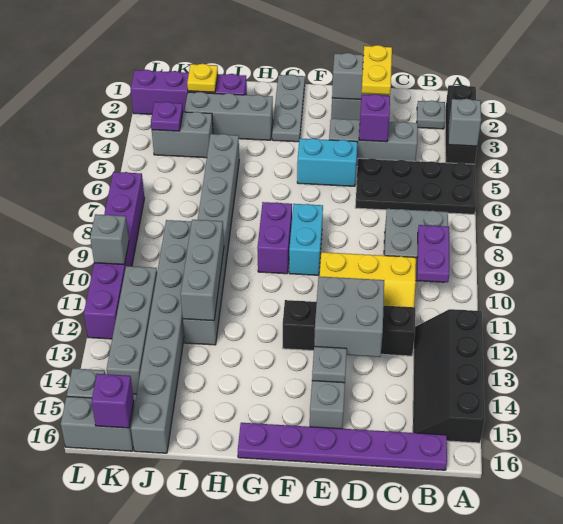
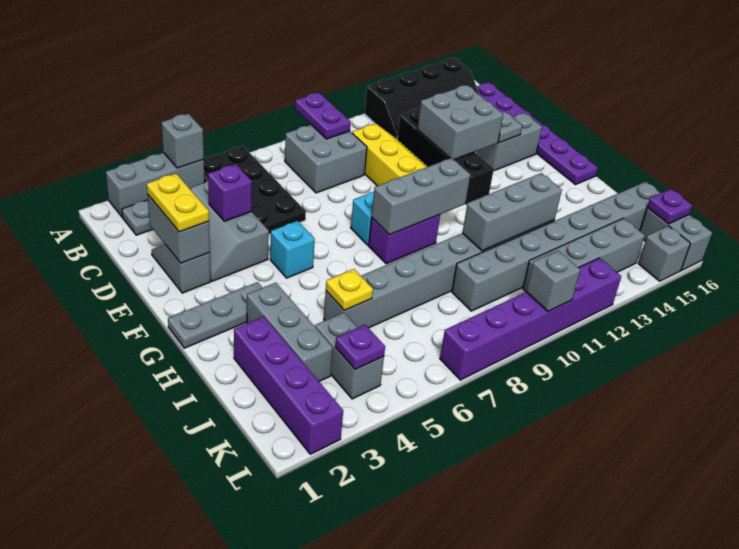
black brick A2:A4 level 1 -> grey brick A2:A4 level 1
purple plate B9:B10 level 2 -> purple plate A9:B9 level 2
yellow plate D2:D3 level 3 -> yellow plate D2:E2 level 3
cyan brick E5:F5 level 1 -> cyan brick F5 level 1
none -> grey brick G8:G10 level 2
yellow plate J2 level 2 -> yellow plate I5 level 2
purple brick K16 level 2 -> purple plate K16 level 2

